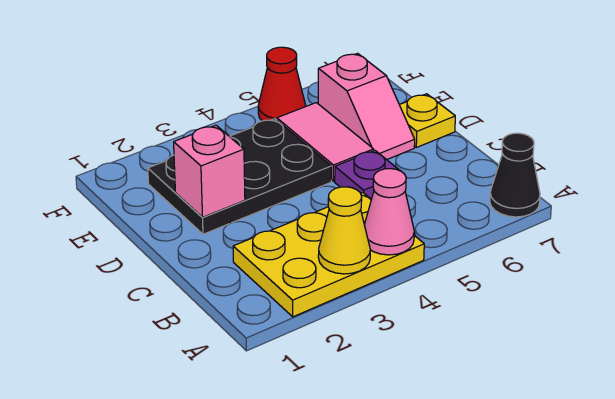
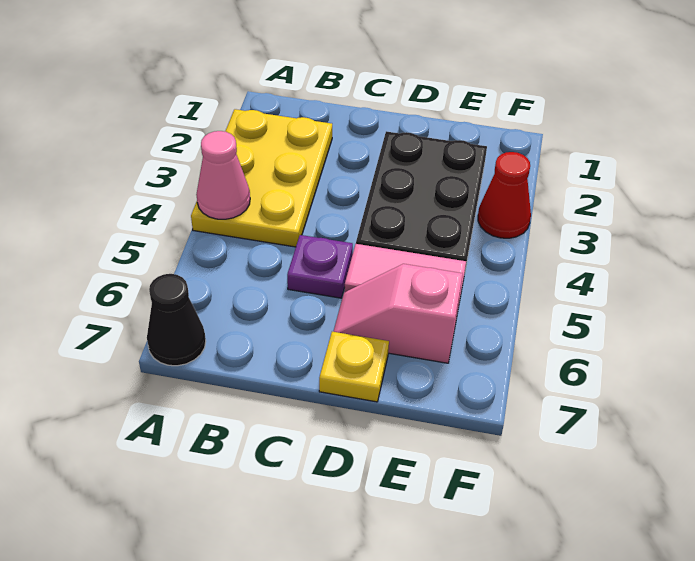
yellow cone A3 level 2 -> none
pink brick D2 level 2 -> none
red cone F5 level 1 -> red cone F3 level 1

